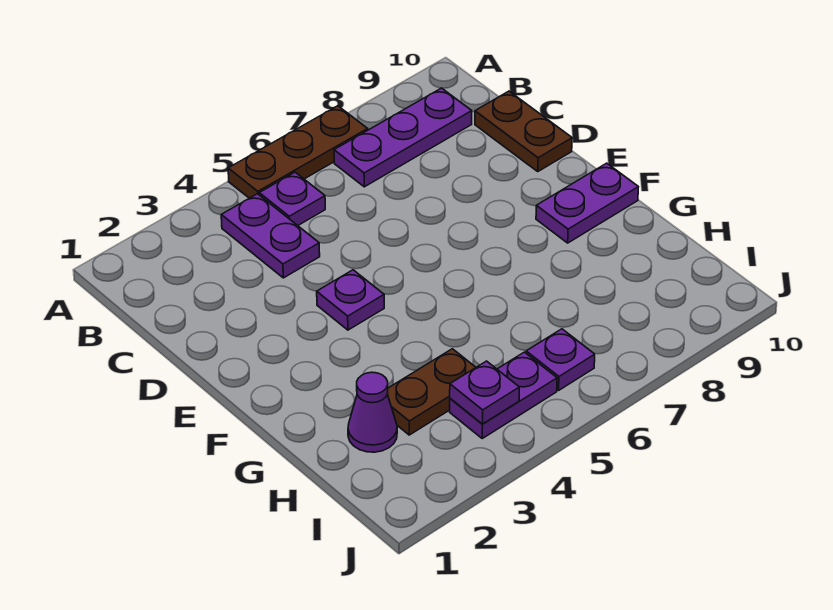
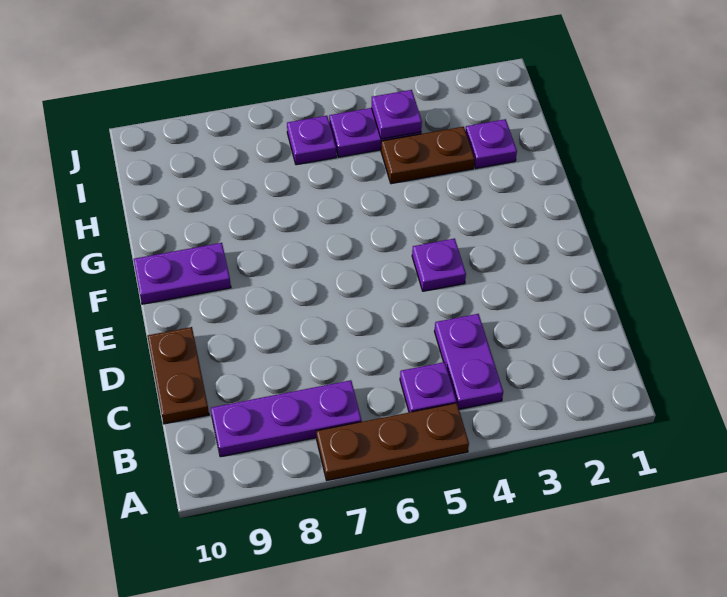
purple cone H2 level 1 -> purple plate H2 level 1

